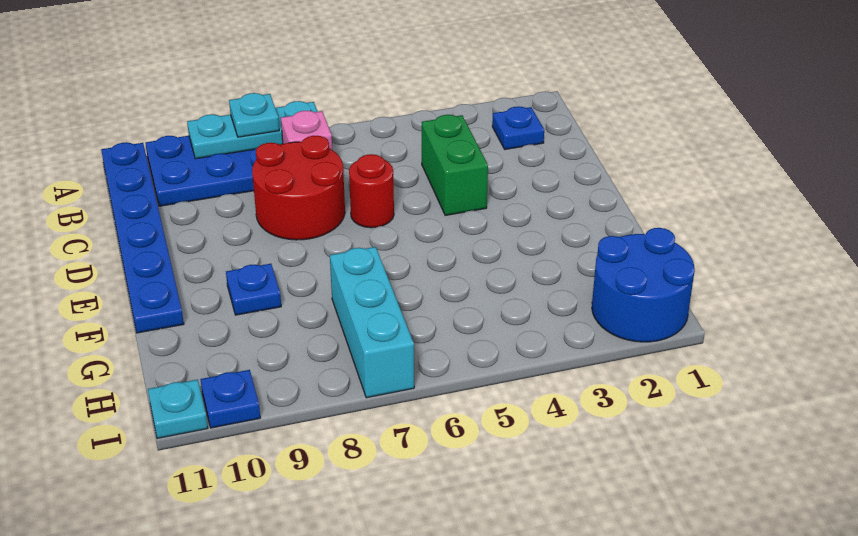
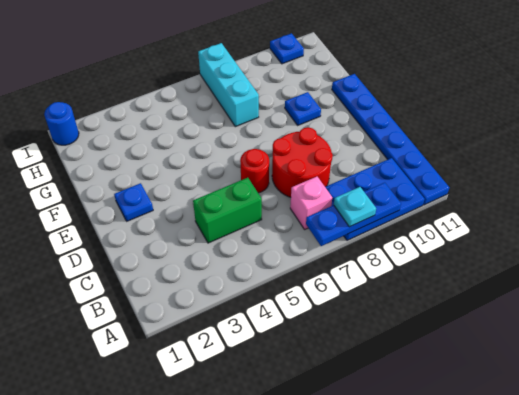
cyan plate A7:A9 level 2 -> blue plate A7:A9 level 2
blue plate B2 level 1 -> blue plate E2 level 1
green brick C4:D4 level 1 -> green brick C4:C5 level 1
blue round brick H1:I2 level 1 -> blue round brick I1 level 1
cyan plate I11 level 1 -> none

